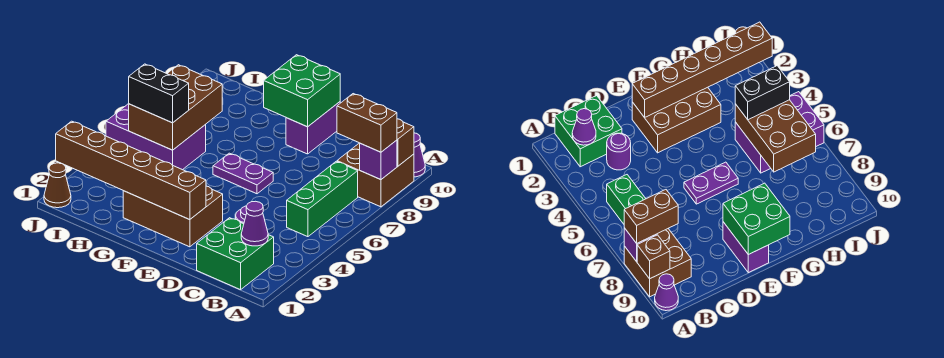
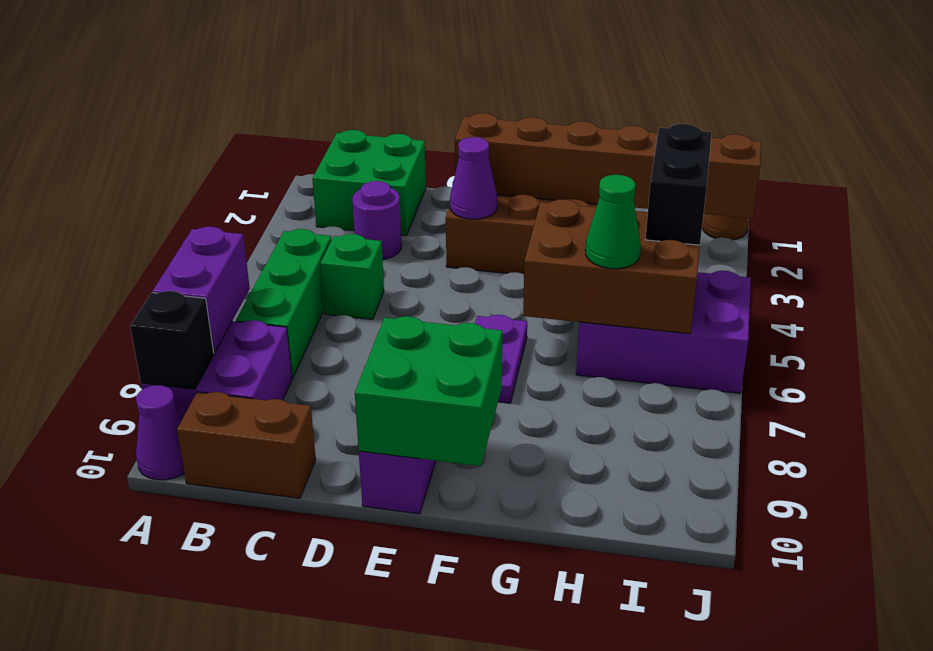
brown brick A8:B9 level 1 -> purple brick A8:B9 level 1
purple brick A8 level 2 -> purple brick A7:A8 level 2
brown brick A8:B8 level 3 -> brown brick B10:C10 level 1
brown brick A9 level 2 -> black brick A9 level 2
purple cone B2 level 2 -> purple cone E3 level 2
none -> green brick C5 level 1
purple plate E6:F6 level 1 -> purple plate F6:F7 level 1
brown brick H5:I7 level 2 -> brown brick G5:I6 level 2
black brick H5:I5 level 3 -> black brick I4:I5 level 3
none -> green cone H6 level 3

